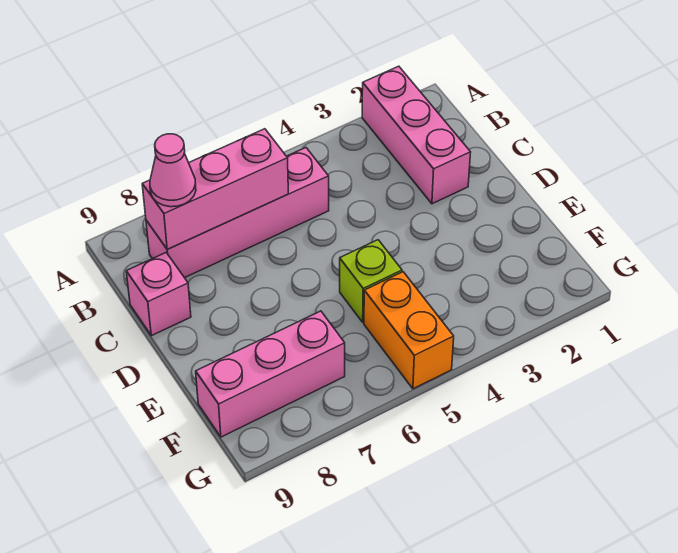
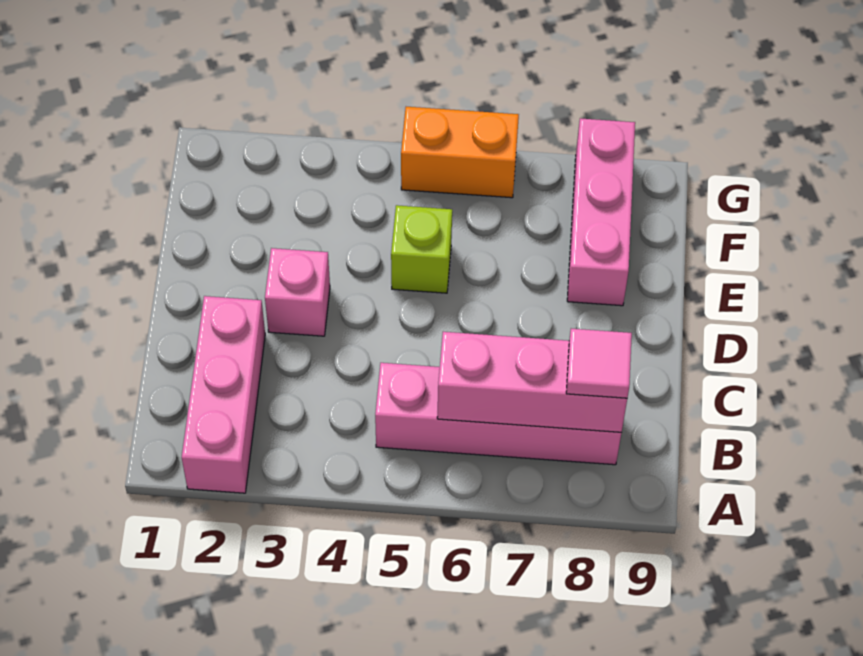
pink cone B8 level 3 -> pink tile B8 level 3
pink brick C9 level 1 -> pink brick D3 level 1
orange brick F5:G5 level 1 -> orange brick G5:G6 level 1
pink brick F7:F9 level 1 -> pink brick E8:G8 level 1

